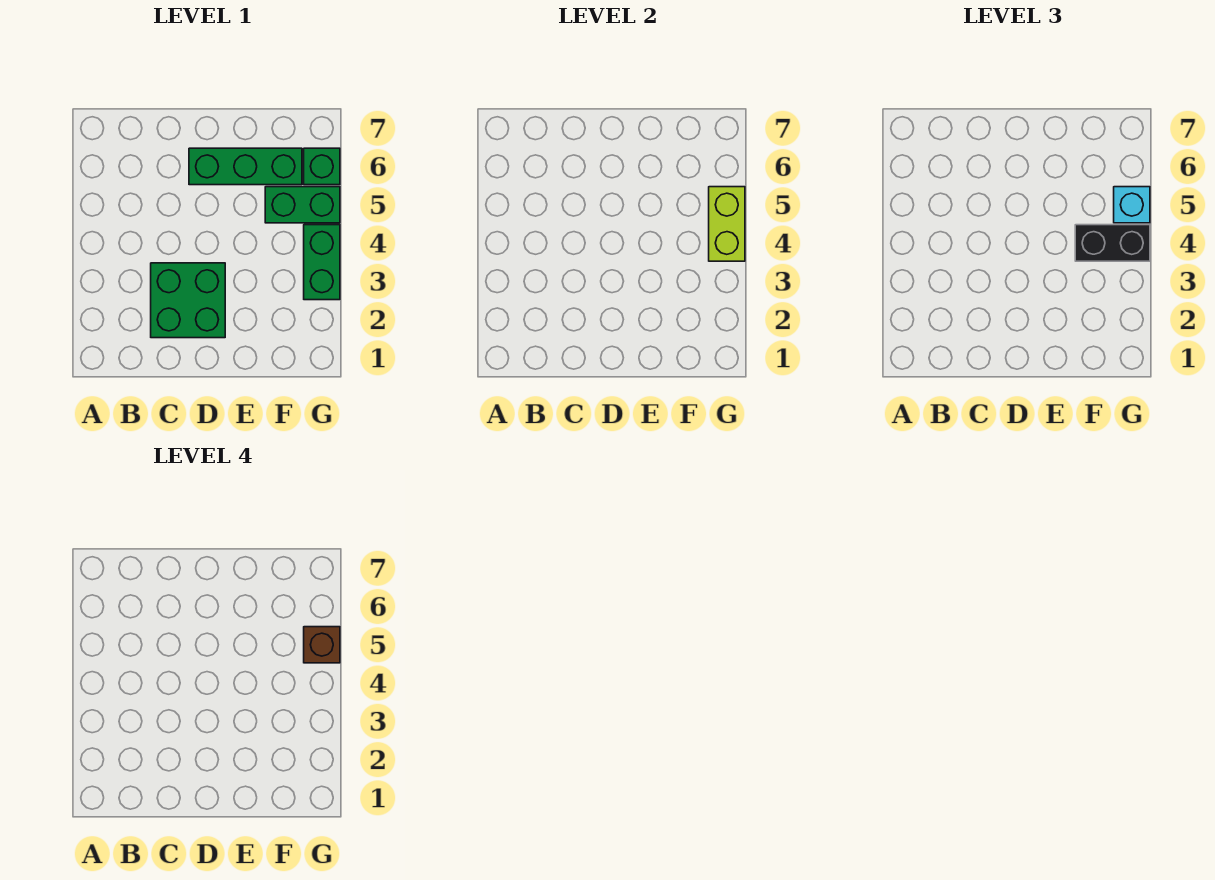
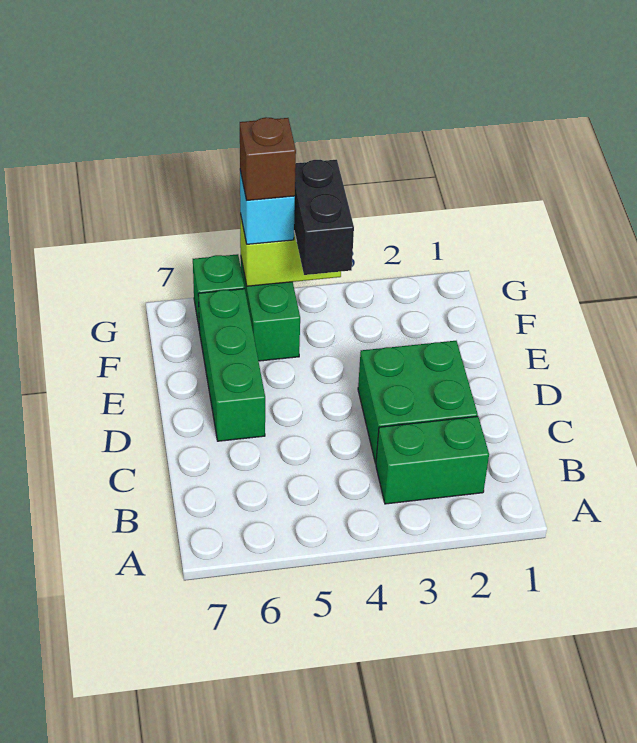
green brick G3:G4 level 1 -> green brick B2:B3 level 1

